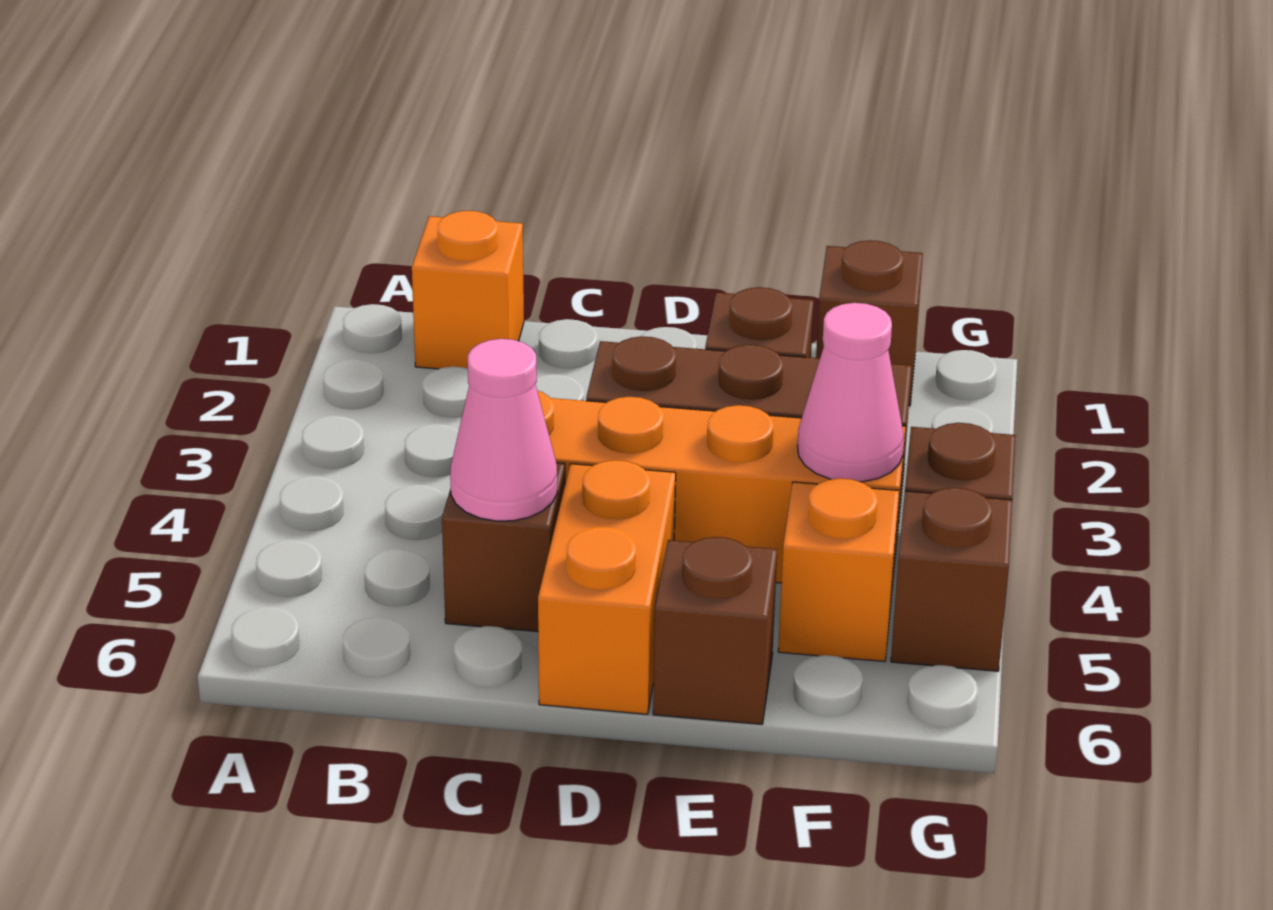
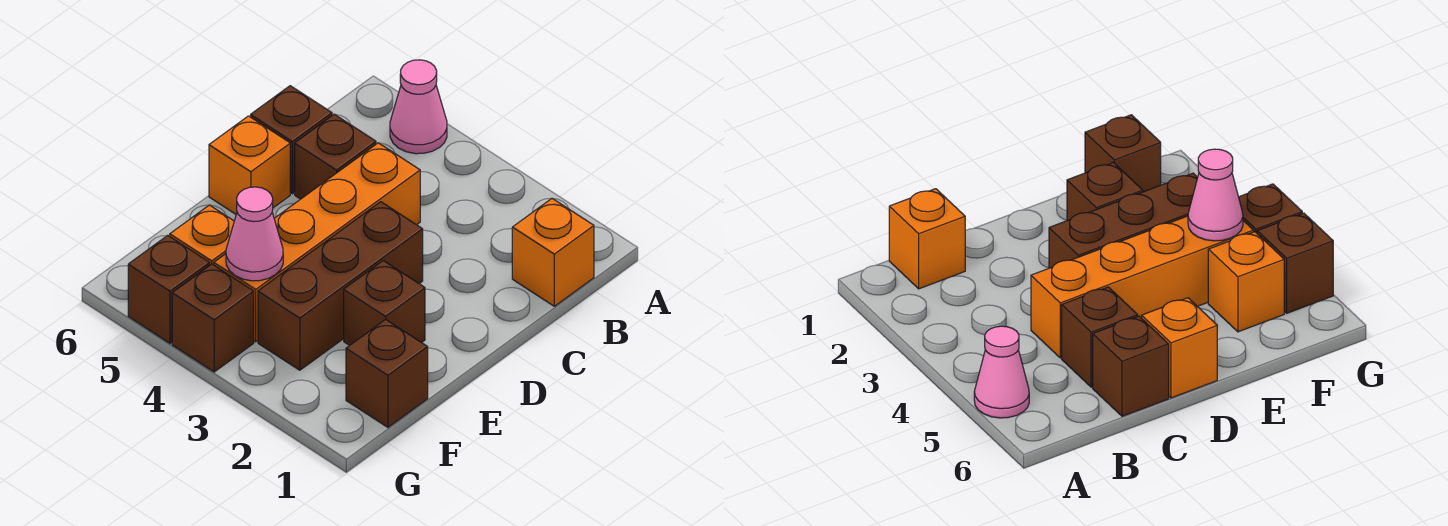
pink cone C5 level 2 -> pink cone A5 level 1
orange brick D5:D6 level 1 -> orange brick D6 level 1
brown brick E6 level 1 -> brown brick C6 level 1

